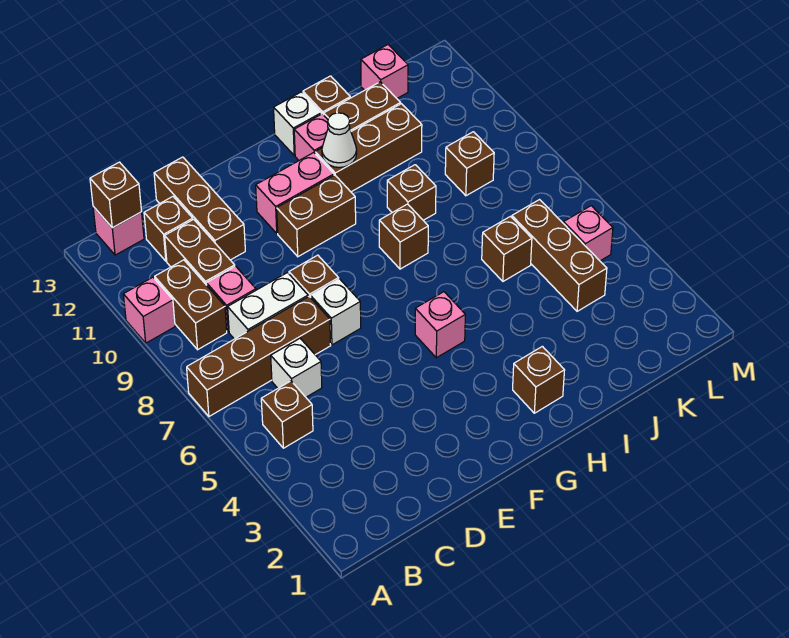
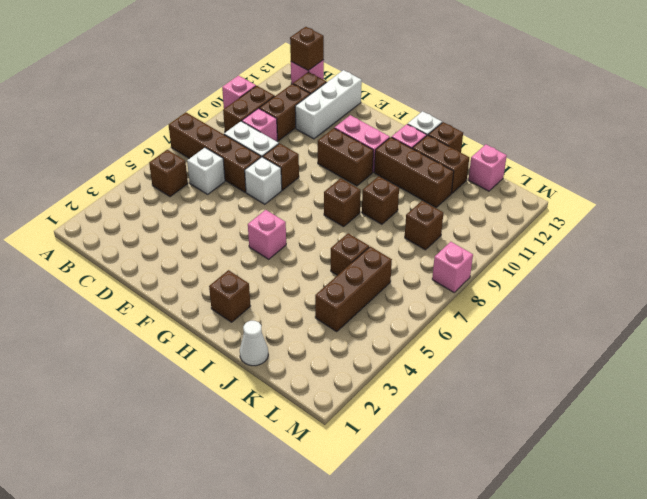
brown brick D11:D13 level 1 -> white brick D11:D13 level 1
white cone H11 level 2 -> white cone J1 level 1
pink brick L5 level 1 -> pink brick M8 level 1

